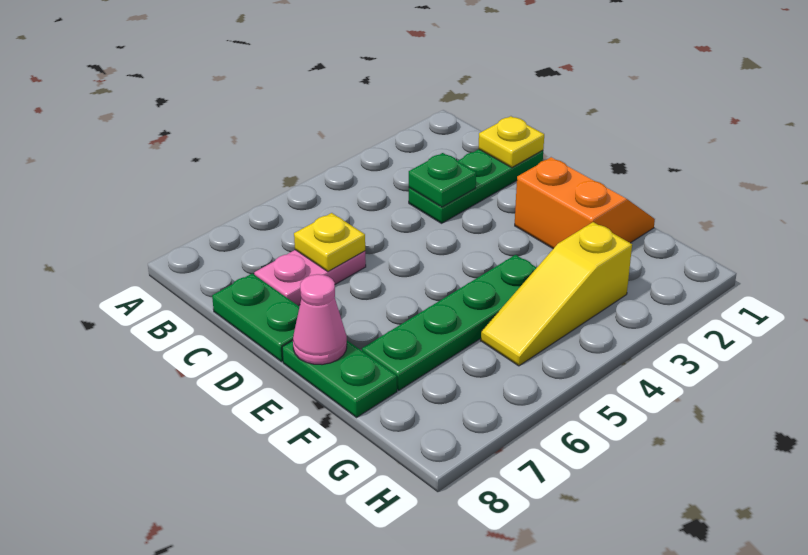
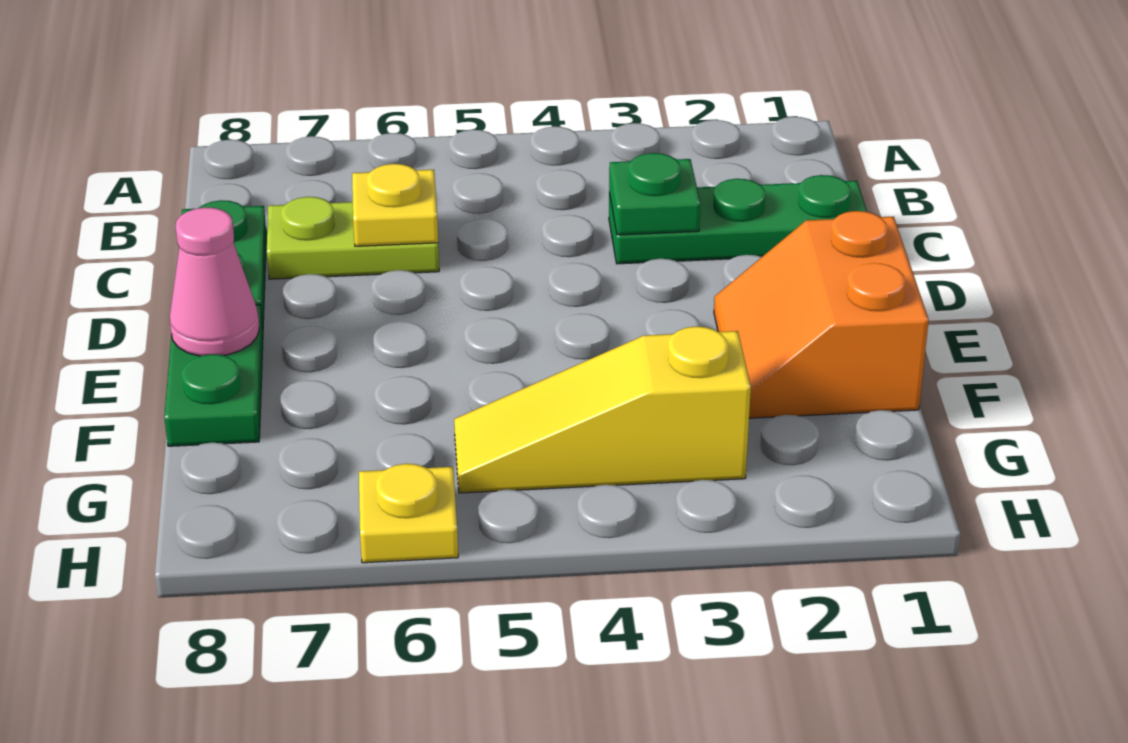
yellow plate C1 level 2 -> yellow plate H6 level 1
pink plate C6:C7 level 1 -> lime plate C6:C7 level 1
orange slope E1:F2 level 1 top 2 -> orange slope E1:F2 level 1 top 1
green plate F4:F7 level 1 -> none

